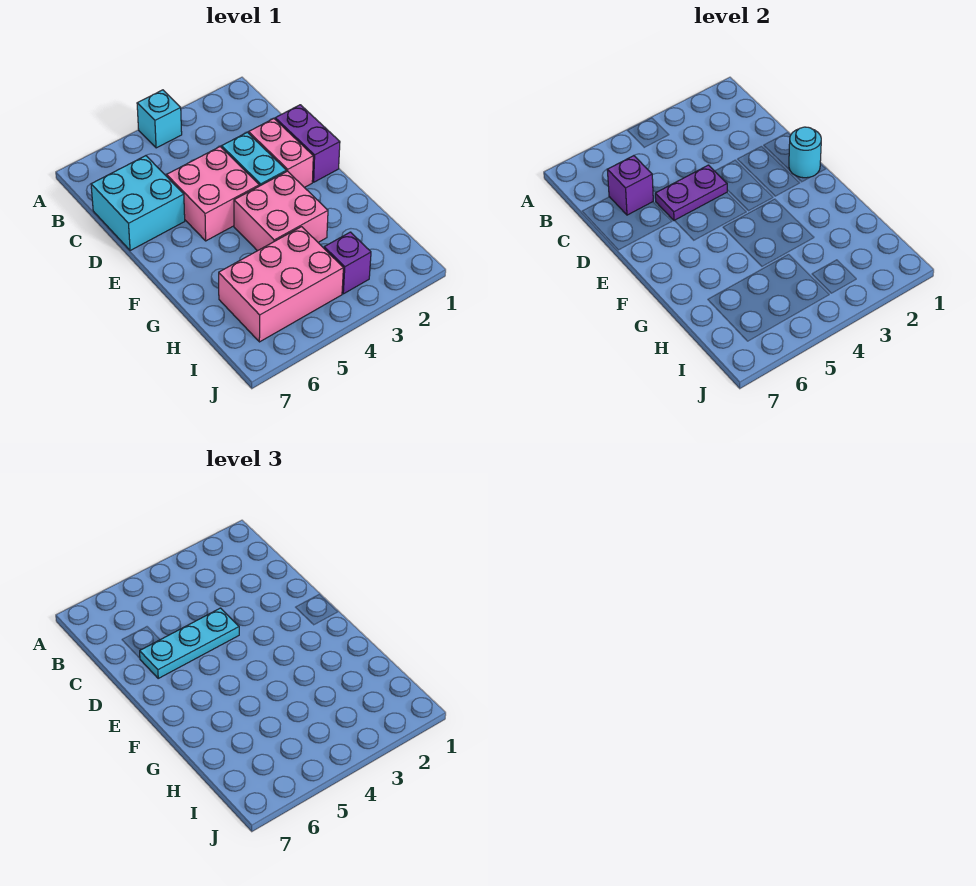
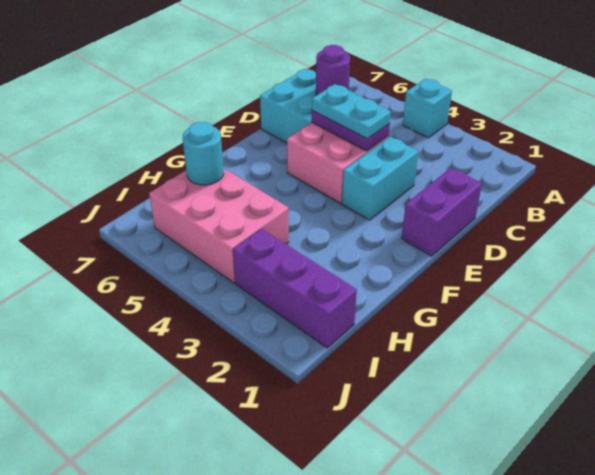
purple brick C6 level 2 -> purple round brick C6 level 2
pink brick D2:E2 level 1 -> none
cyan plate D4:D6 level 3 -> cyan plate D4:D5 level 3
cyan round brick E1 level 2 -> cyan round brick H6 level 2
pink brick F3:G4 level 1 -> none
purple brick I3 level 1 -> purple brick I1:I3 level 1

